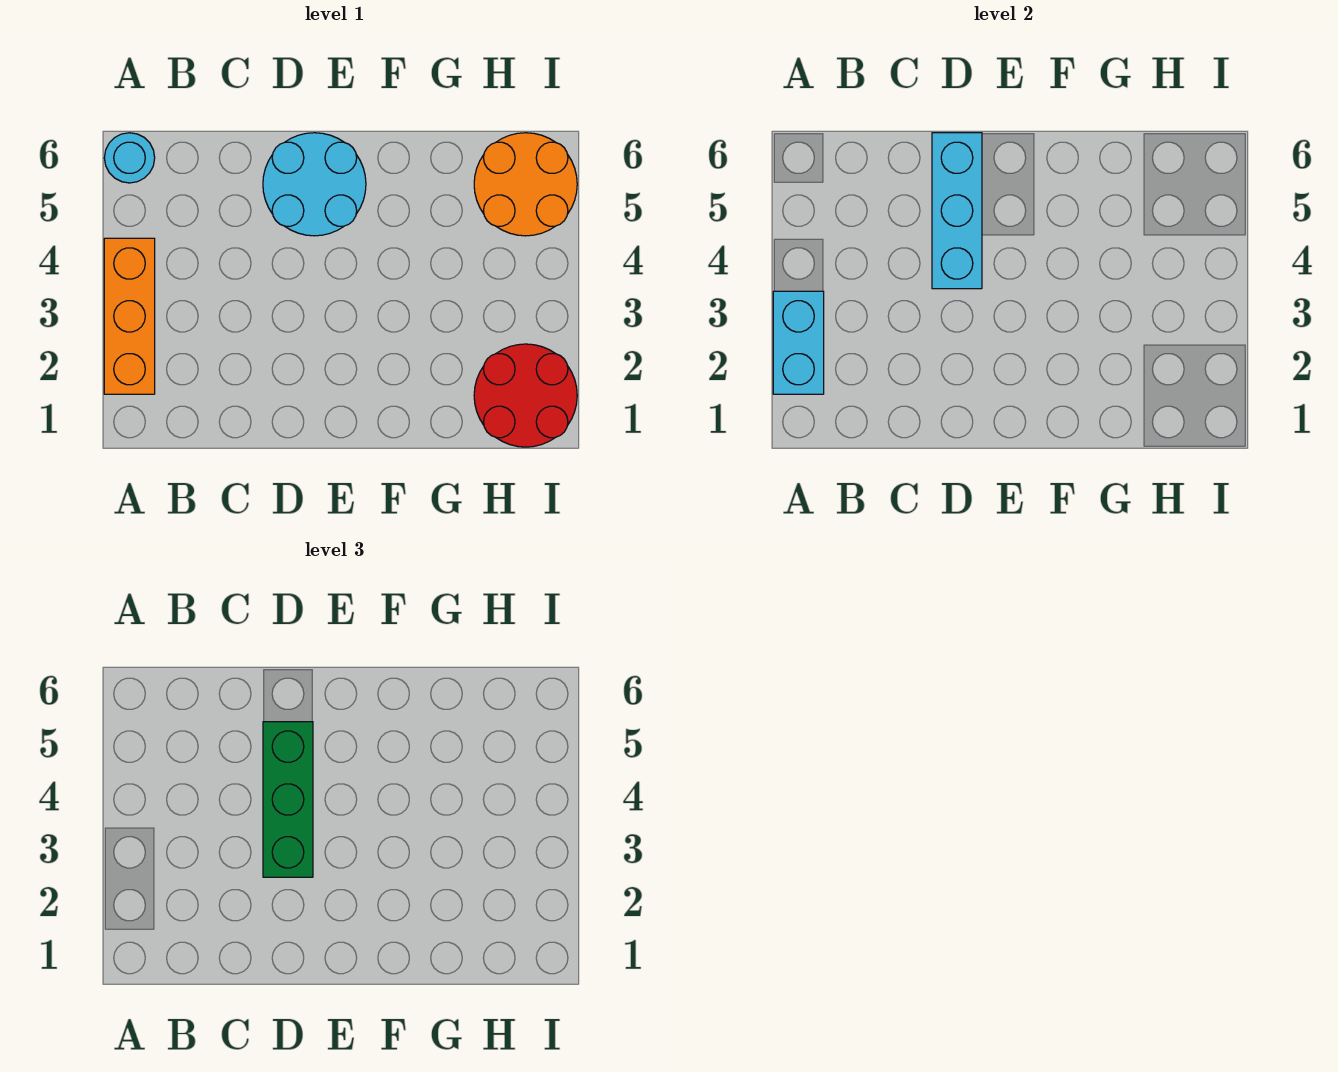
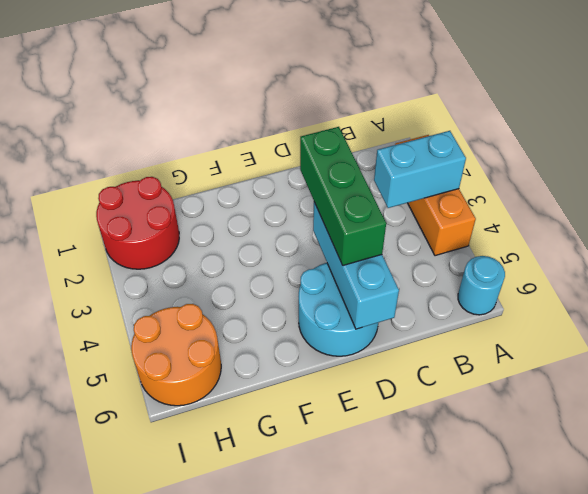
cyan brick A2:A3 level 2 -> cyan brick A3:B3 level 2

